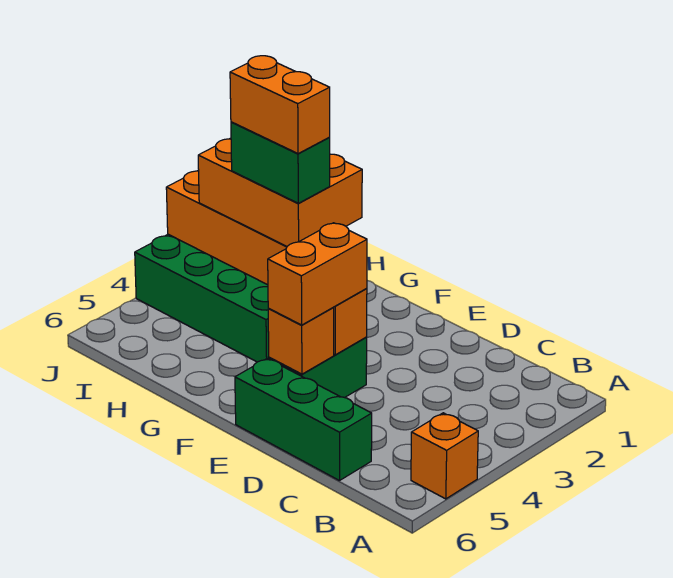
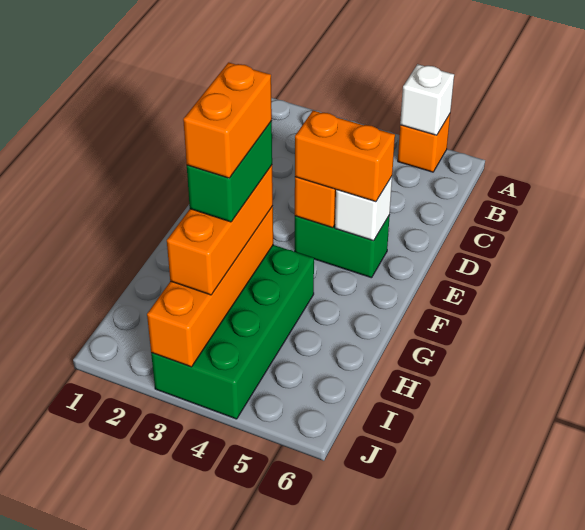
none -> white brick A5 level 2
green brick C6:E6 level 1 -> none
orange brick E5 level 2 -> white brick E5 level 2
orange brick G2:I3 level 3 -> orange brick G3:I3 level 3

